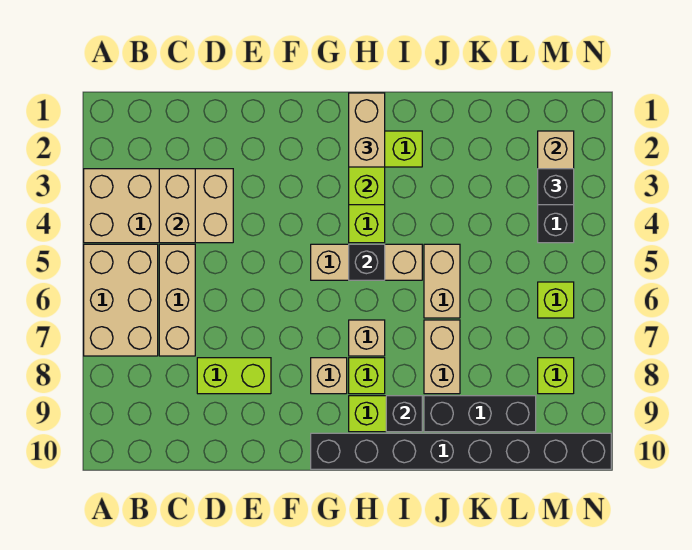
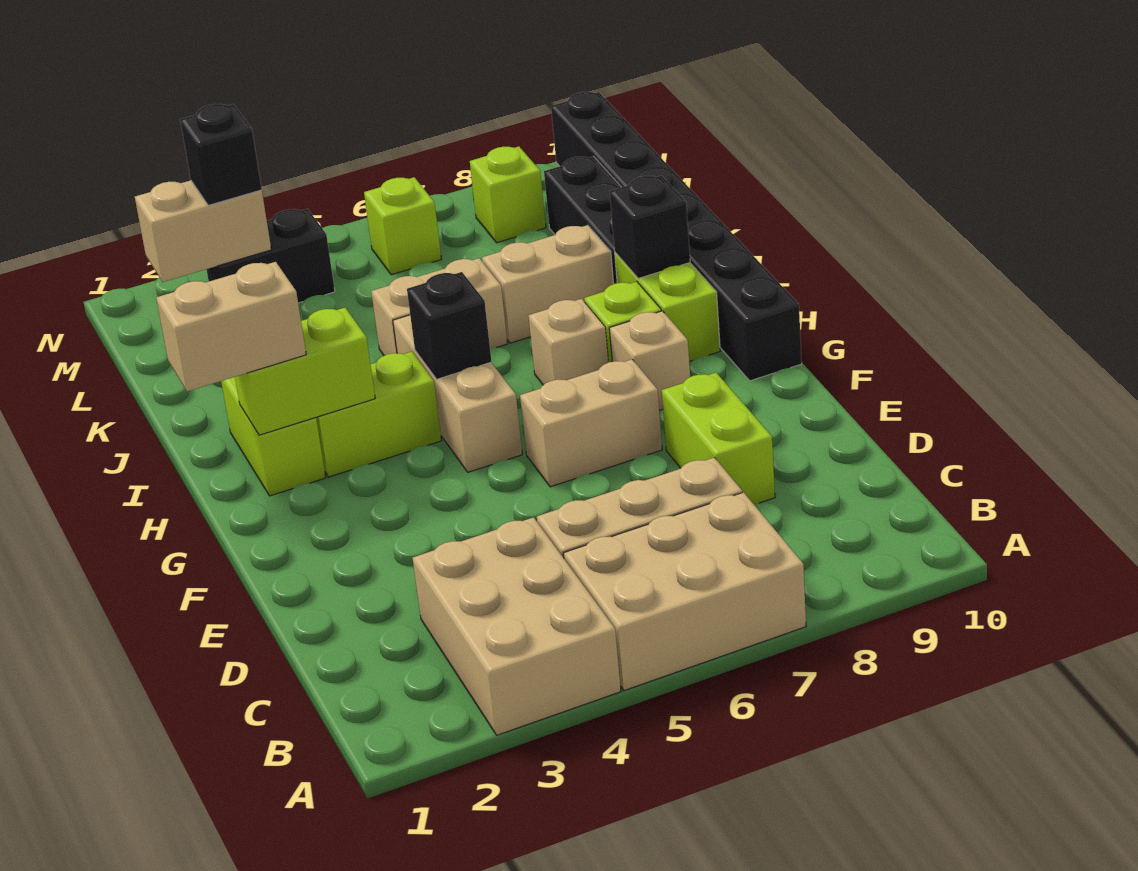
tan brick A3:D4 level 1 -> tan brick A3:C4 level 1
tan brick C3:C4 level 2 -> tan brick F6:F7 level 1

